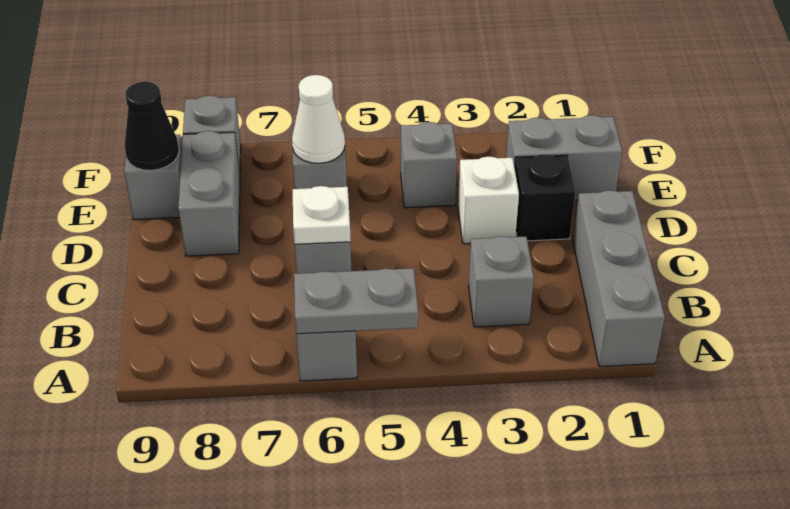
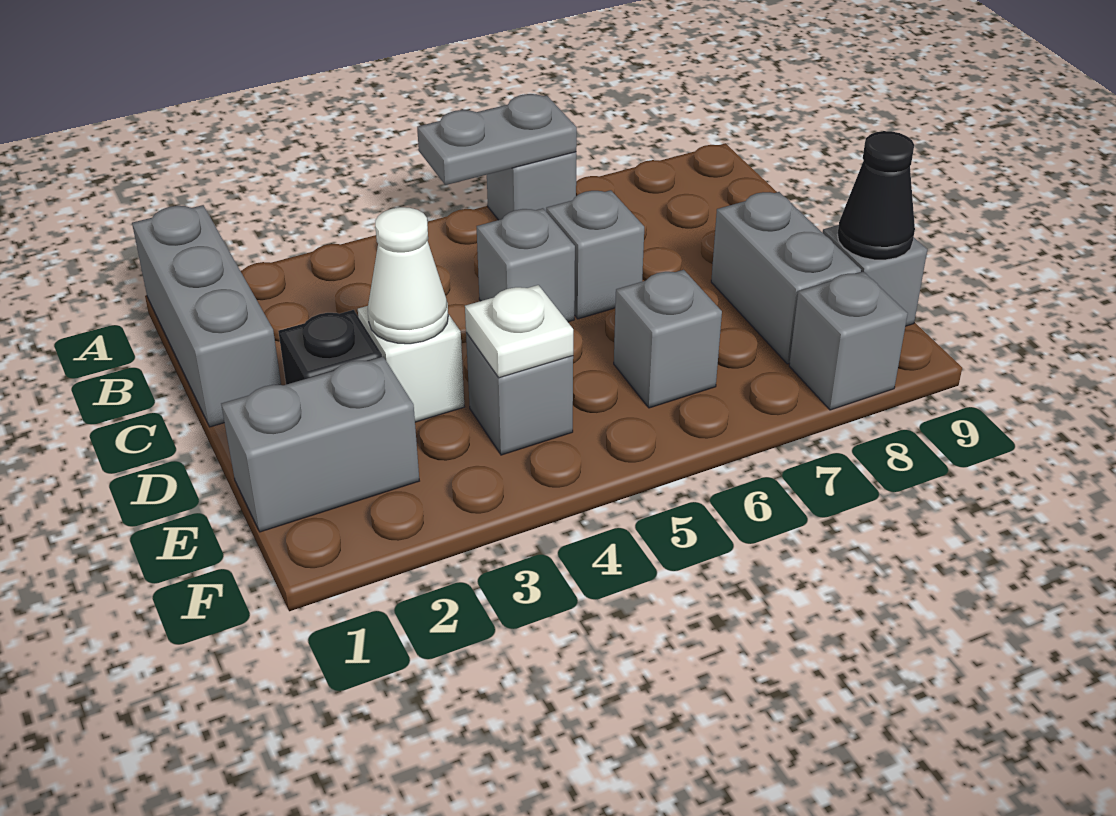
grey brick B3 level 1 -> grey brick C5 level 1
white plate C6 level 2 -> white plate E4 level 2
white cone E6 level 2 -> white cone D3 level 2

